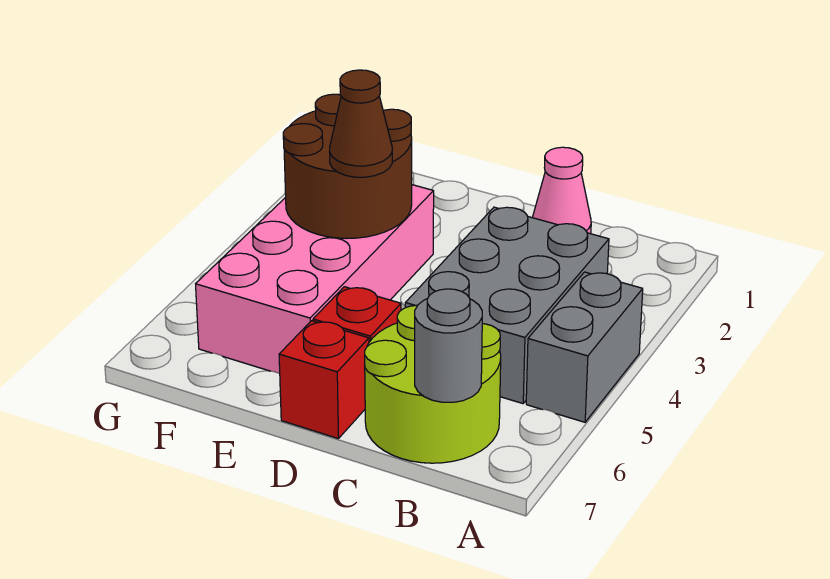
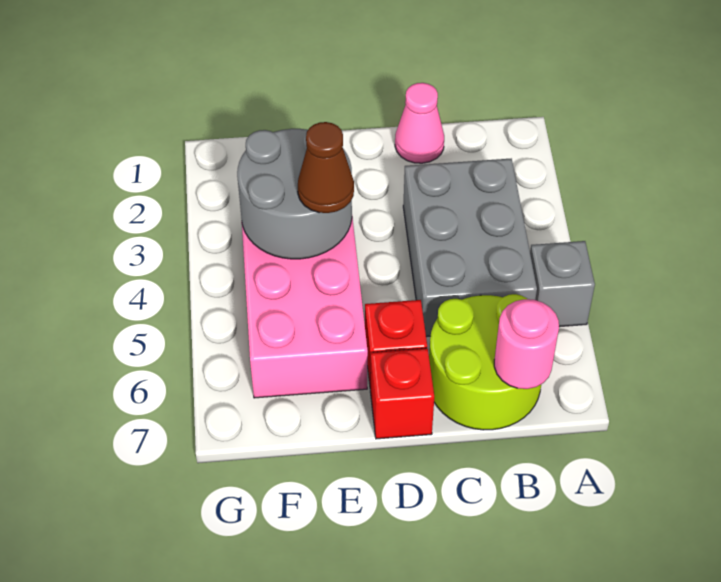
grey brick A4:A5 level 1 -> grey brick A5 level 1
grey round brick B7 level 2 -> pink round brick B7 level 2
brown round brick E3:F4 level 2 -> grey round brick E3:F4 level 2

